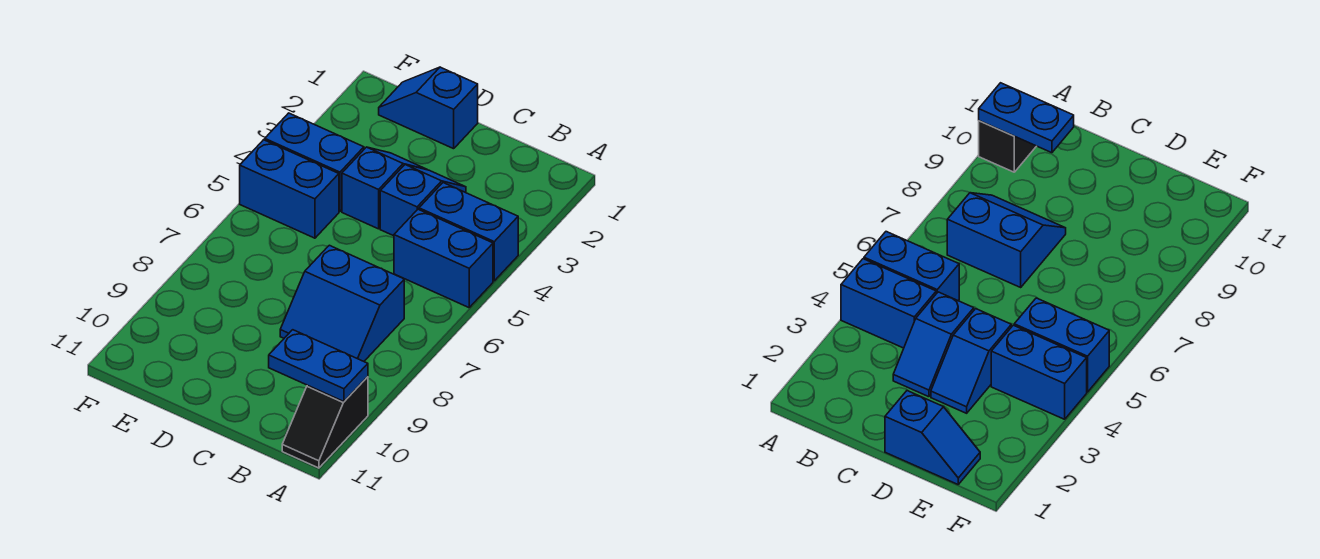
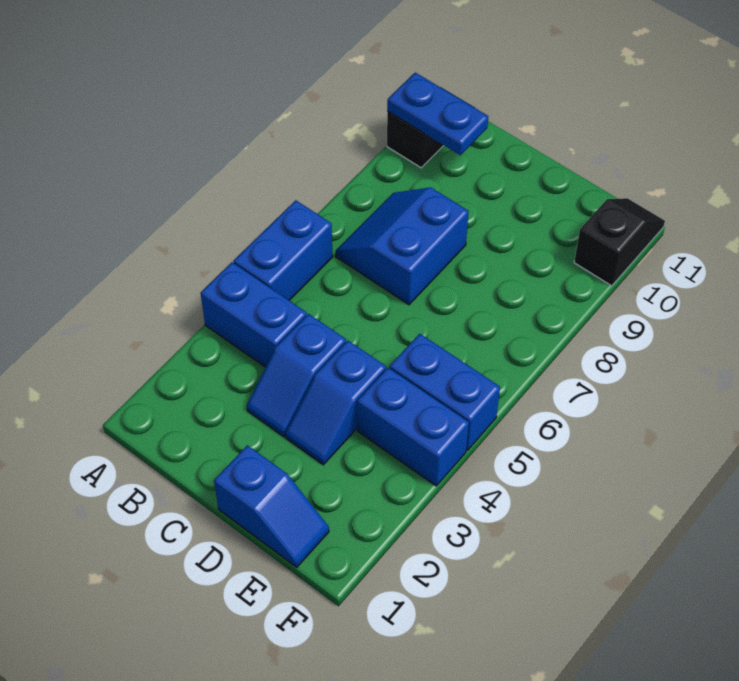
blue brick A5:B5 level 1 -> blue brick A5:A6 level 1
blue slope B7:C8 level 1 top 7 -> blue slope B7:C8 level 1 top C
none -> black slope F10:F11 level 1 top 10

